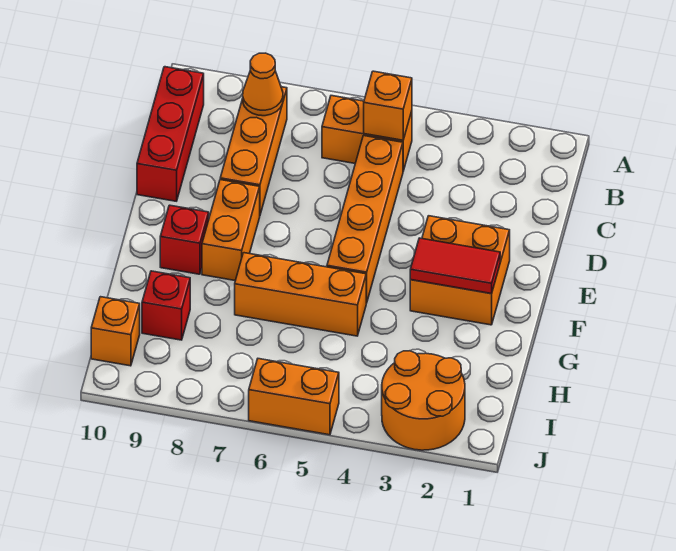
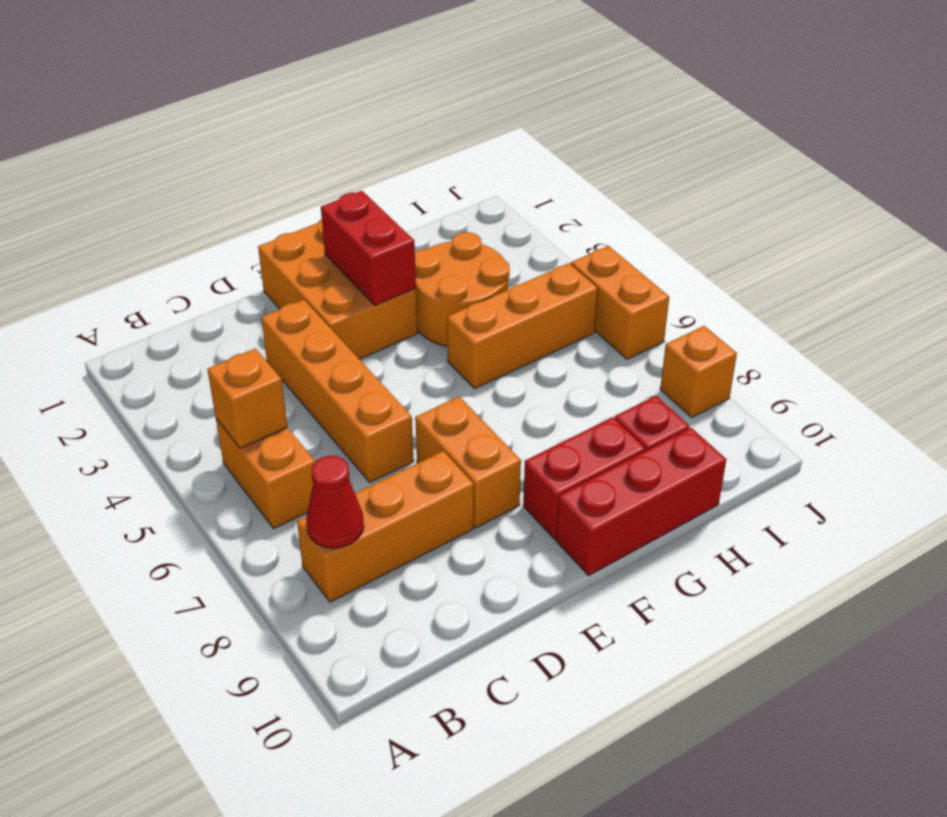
orange cone B8 level 2 -> red cone B8 level 2
red brick B10:D10 level 1 -> red brick F10:H10 level 1
orange brick C5:F5 level 1 -> orange brick D3:D6 level 1
orange brick E2:F3 level 1 -> orange brick E1:F3 level 1
orange brick E8:F8 level 1 -> orange brick E7:E8 level 1
red tile F2:F3 level 2 -> red brick F2:F3 level 2
red brick F9 level 1 -> red brick F9:G9 level 1
orange brick G5:G7 level 1 -> orange brick G5:I5 level 1
orange round brick I2:J3 level 1 -> orange round brick G3:H4 level 1
orange brick I10 level 1 -> orange brick J8 level 1

